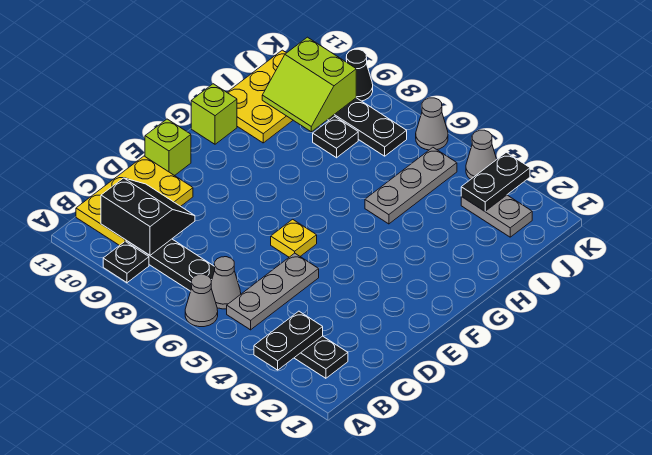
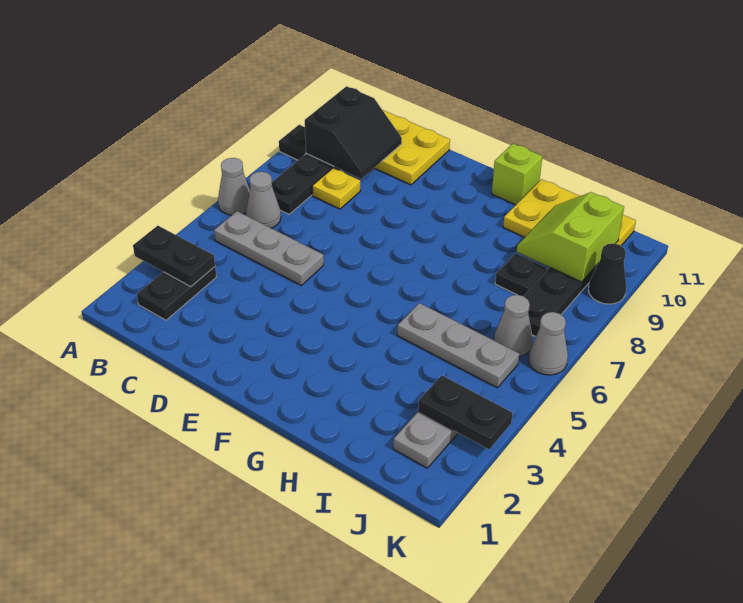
yellow plate E6 level 1 -> yellow plate C8 level 1
lime brick E11 level 1 -> none
grey cone K4 level 1 -> grey cone J6 level 1

